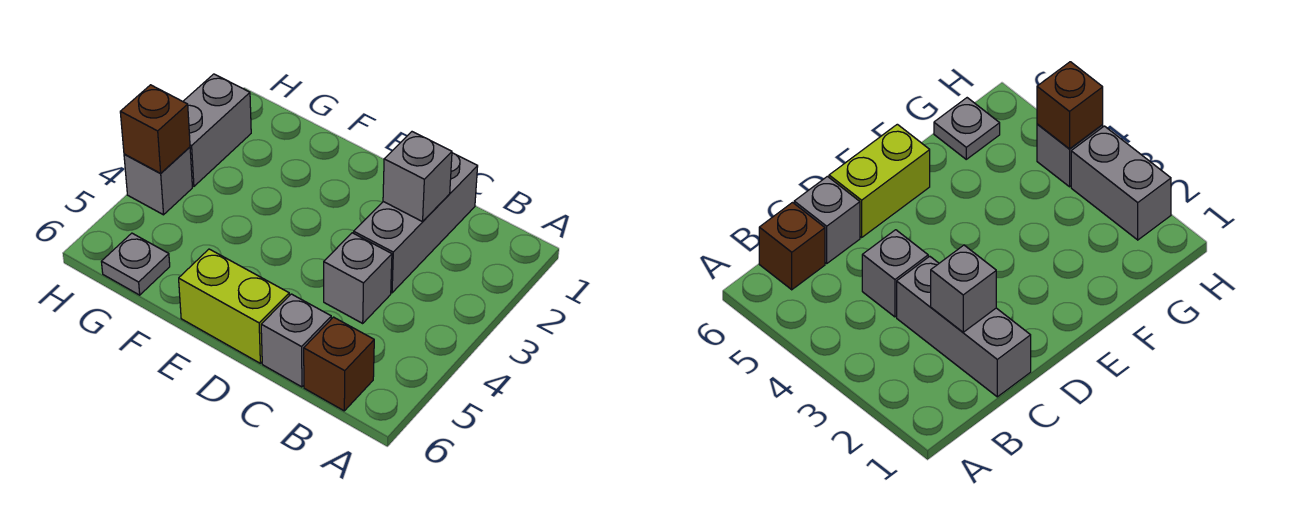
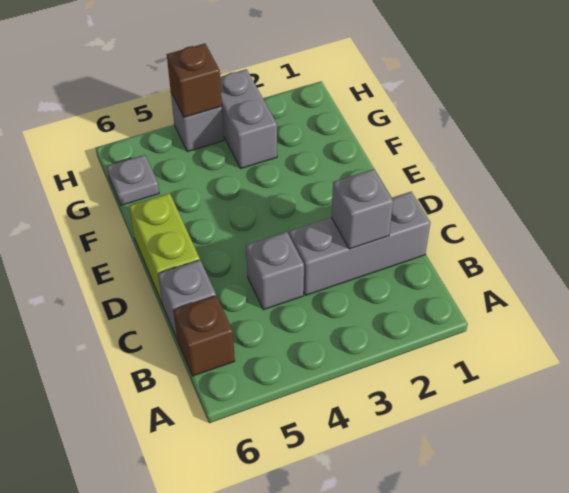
grey brick H2:H3 level 1 -> grey brick G3:H3 level 1

